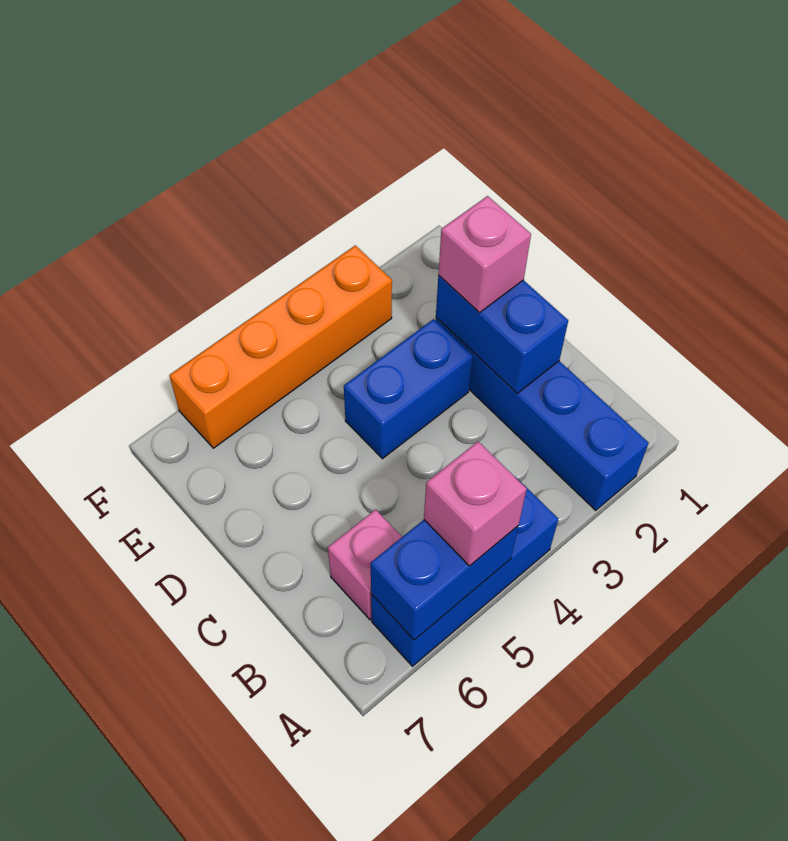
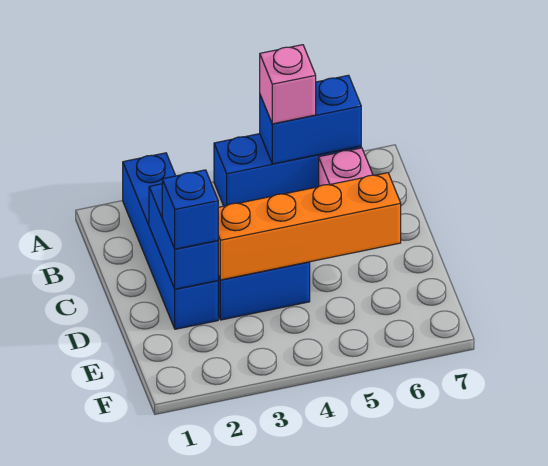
pink brick D2 level 3 -> blue brick D2 level 3
orange brick F3:F6 level 1 -> orange brick D3:D6 level 2

